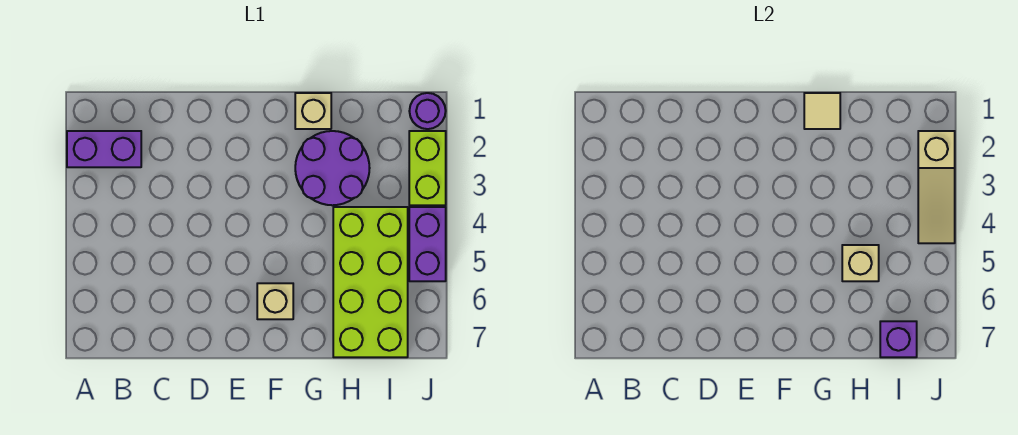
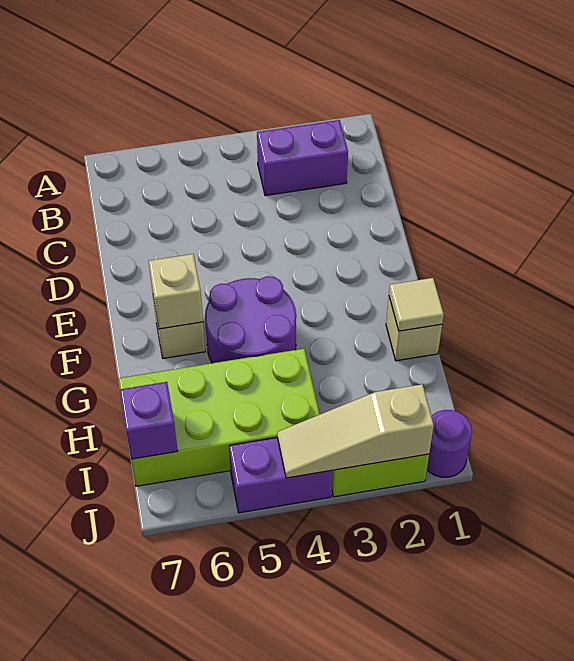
purple brick A2:B2 level 1 -> purple brick B2:B3 level 1
purple round brick G2:H3 level 1 -> purple round brick F4:G5 level 1
tan brick H5 level 2 -> tan brick F6 level 2

